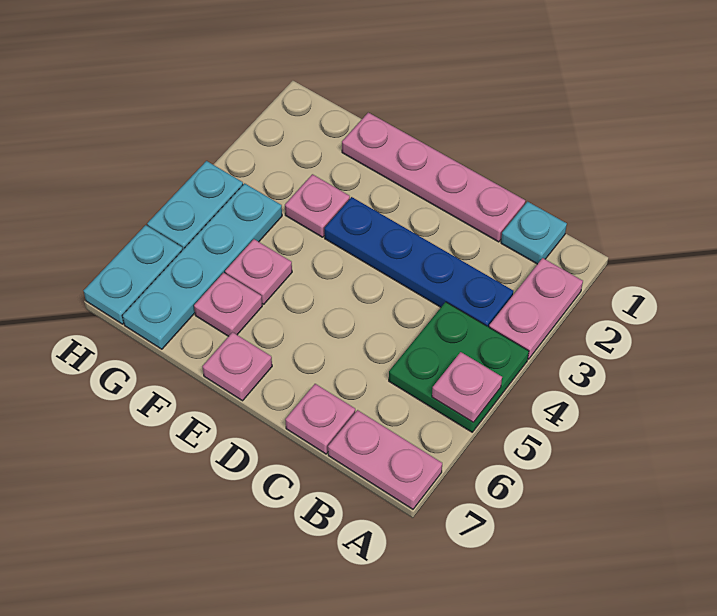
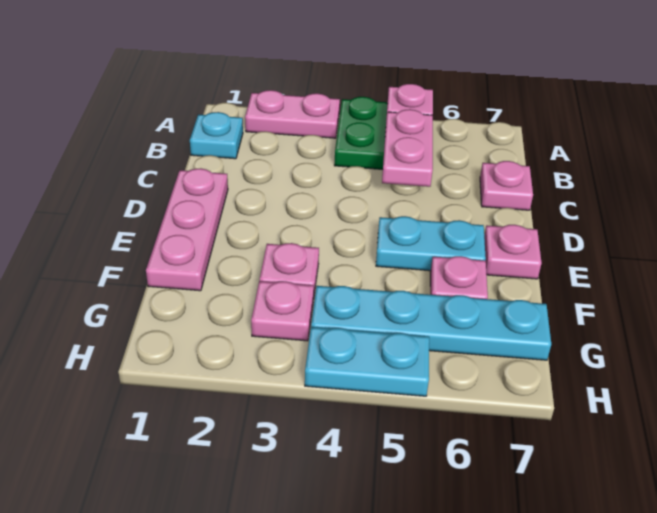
pink plate A7:B7 level 1 -> pink plate B5:C5 level 2
blue plate B3:E3 level 1 -> none
pink plate C1:F1 level 1 -> pink plate D1:F1 level 1
pink plate F5 level 1 -> pink plate G3 level 1
cyan plate H6:H7 level 1 -> cyan plate E5:E6 level 1

